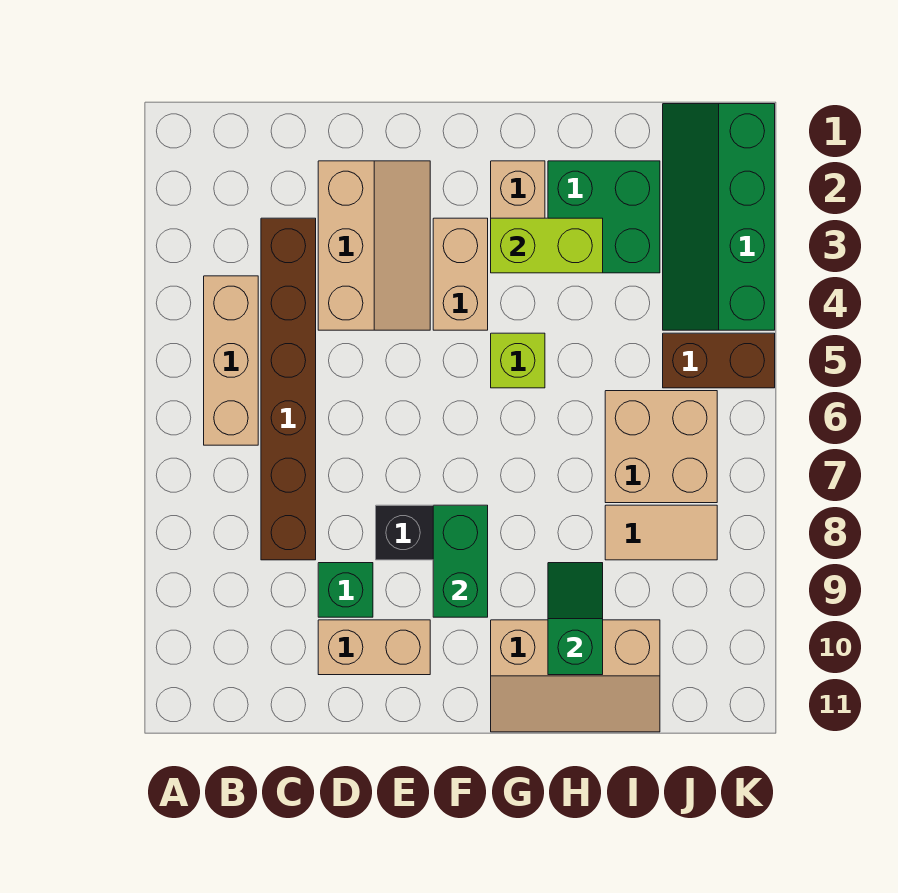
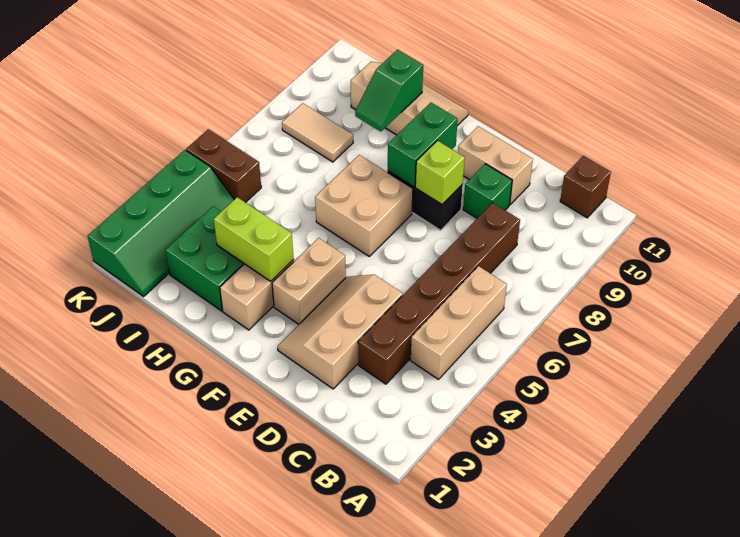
none -> brown brick B11 level 1
lime brick G5 level 1 -> lime brick E8 level 2
tan brick I6:J7 level 1 -> tan brick F6:G7 level 1

